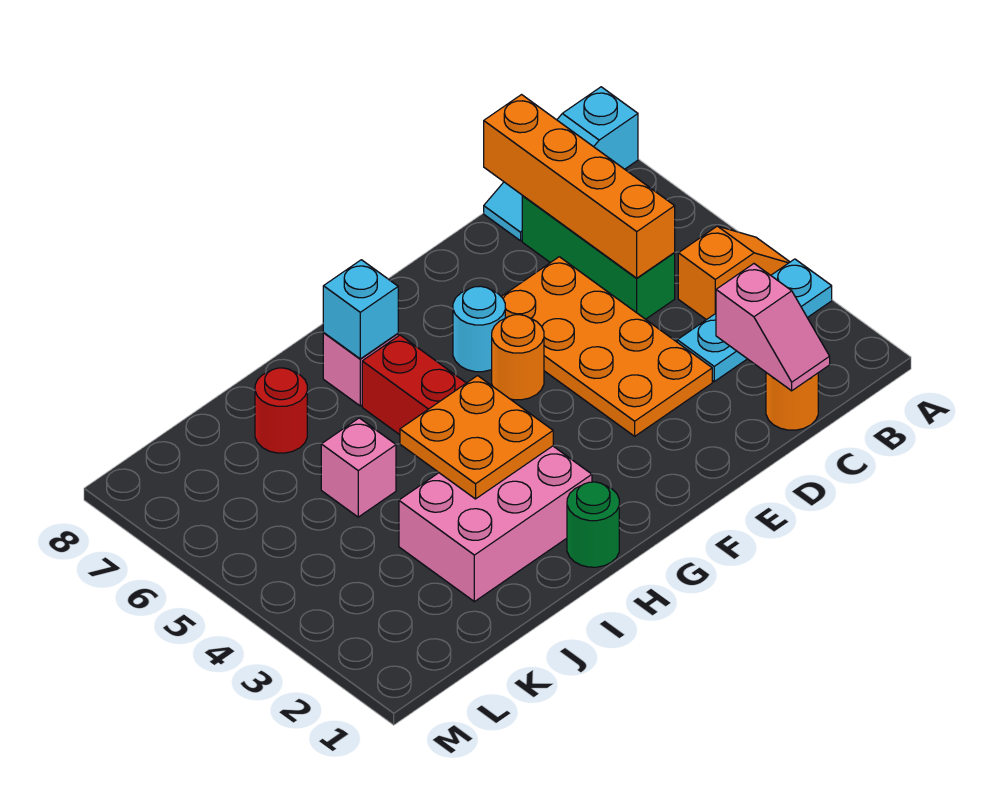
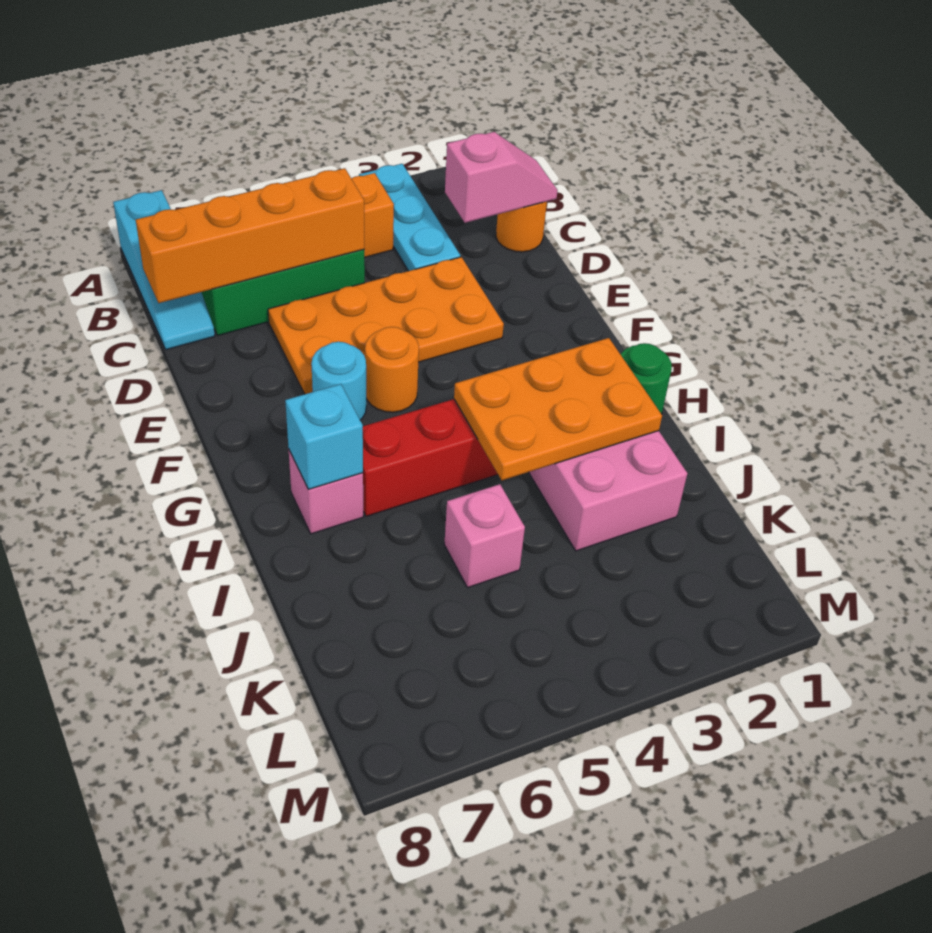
orange plate H3:I4 level 2 -> orange plate H2:I4 level 2
red round brick J7 level 1 -> none

